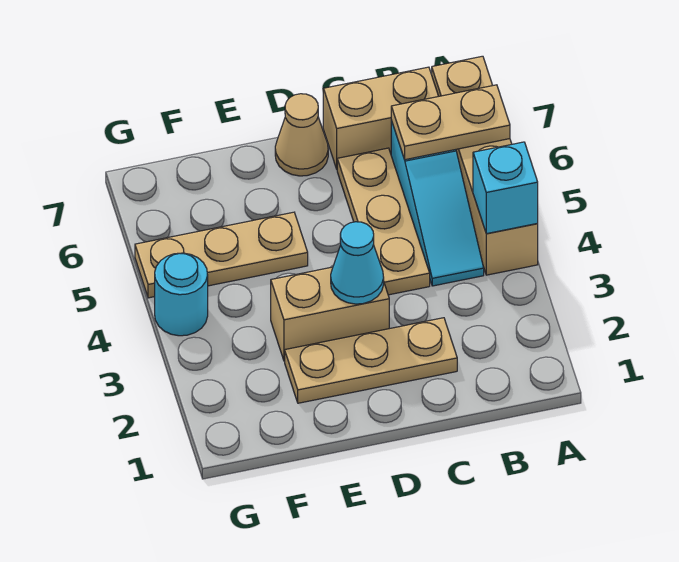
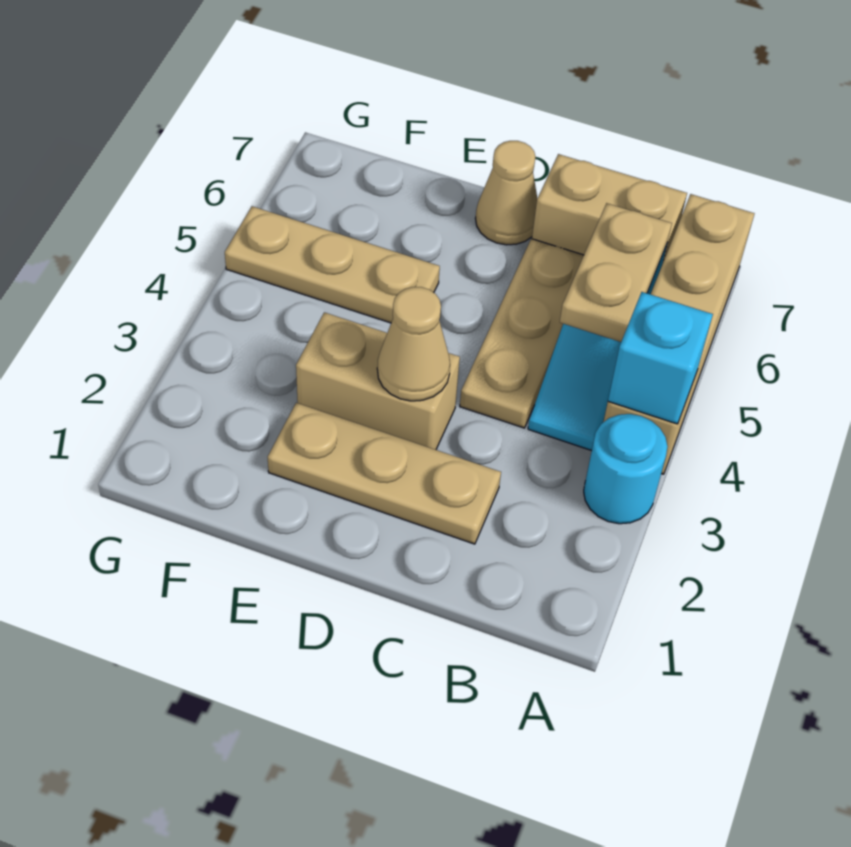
tan plate A6:B6 level 2 -> tan plate B5:B6 level 2
cyan cone D3 level 2 -> tan cone D3 level 2
cyan round brick G4 level 1 -> cyan round brick A3 level 1

